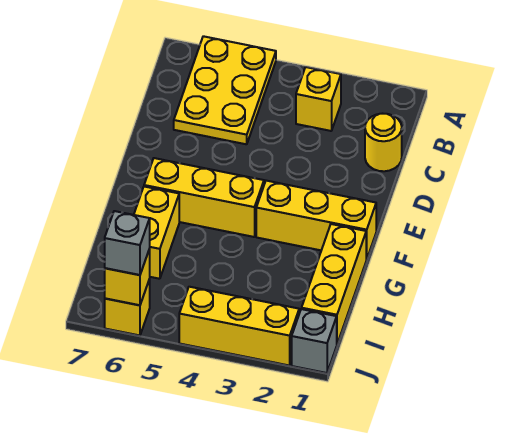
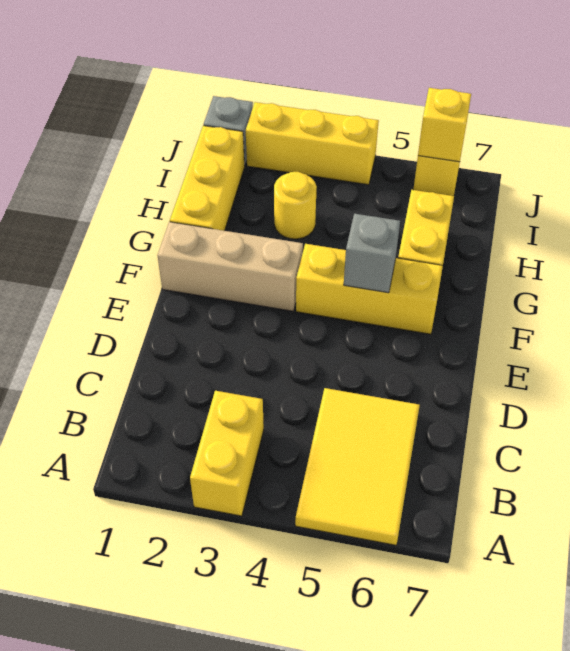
yellow plate A5:C6 level 1 -> yellow tile A5:C6 level 1
yellow brick B3 level 1 -> yellow brick A3:B3 level 1
yellow round brick C1 level 1 -> yellow round brick H3 level 1
yellow brick F1:F3 level 1 -> tan brick F1:F3 level 1
grey brick J6 level 3 -> grey brick F5 level 2

